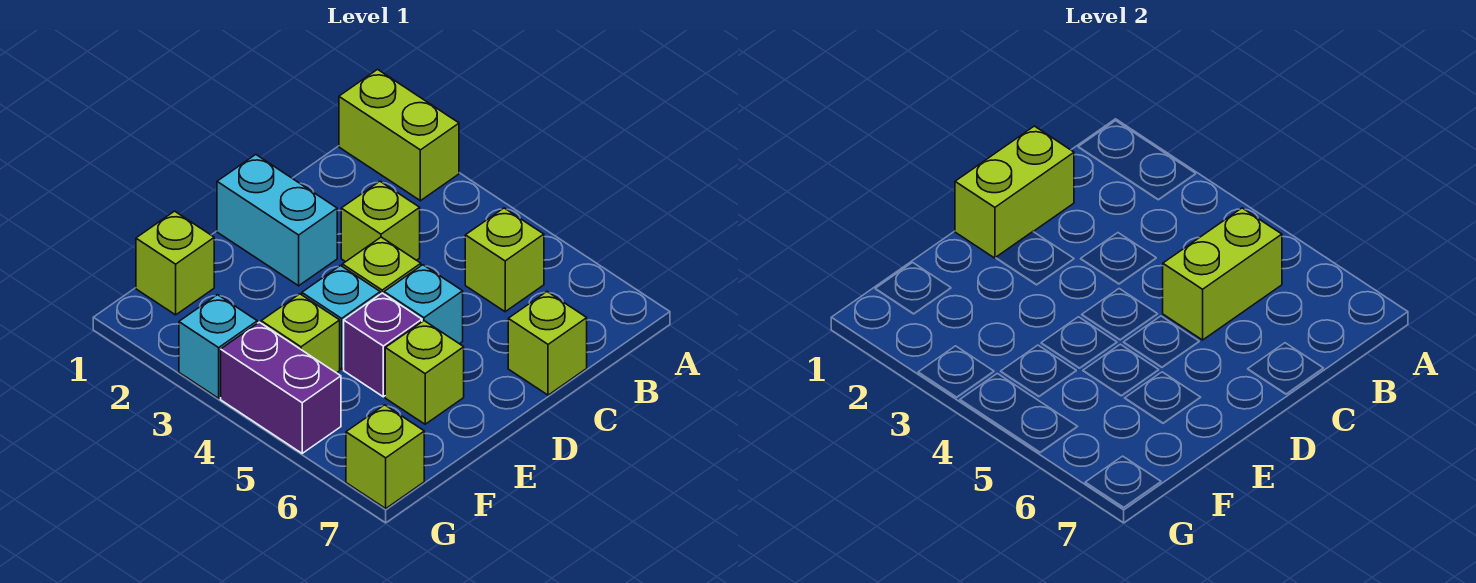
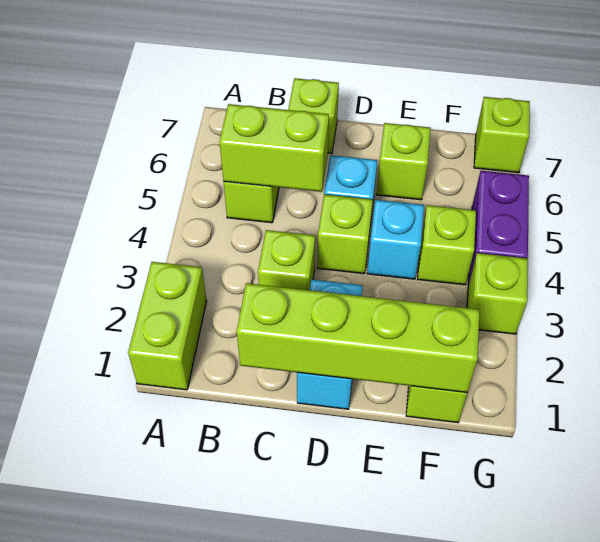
lime brick C1:D1 level 2 -> lime brick C1:F1 level 2
purple brick E5 level 1 -> none
cyan brick G3 level 1 -> lime brick G3 level 1

